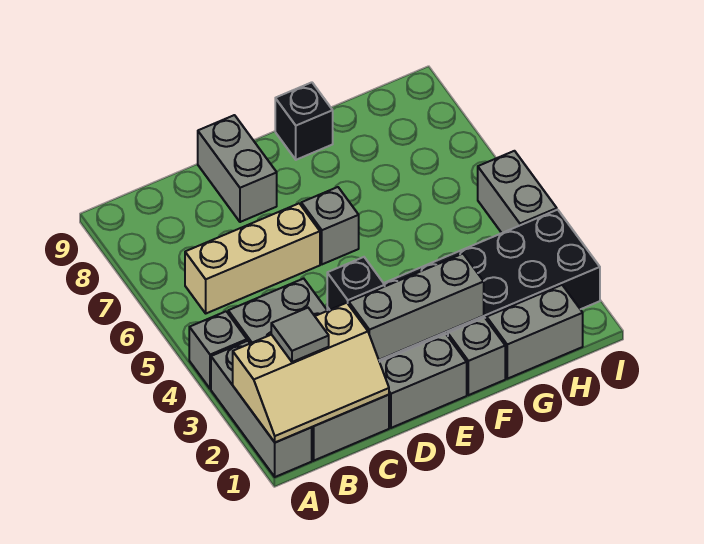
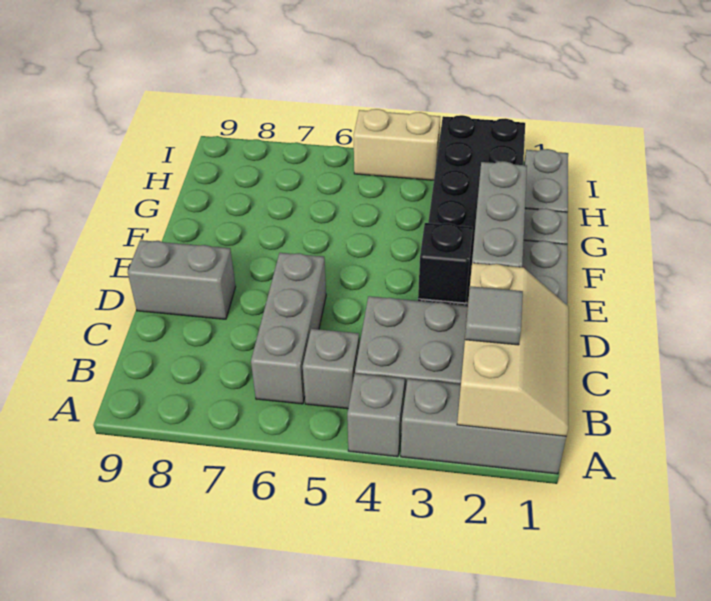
tan brick B6:D6 level 1 -> grey brick B6:D6 level 1
grey brick E6 level 1 -> grey brick B5 level 1
black brick F9 level 1 -> none
grey brick I4:I5 level 1 -> tan brick I4:I5 level 1

